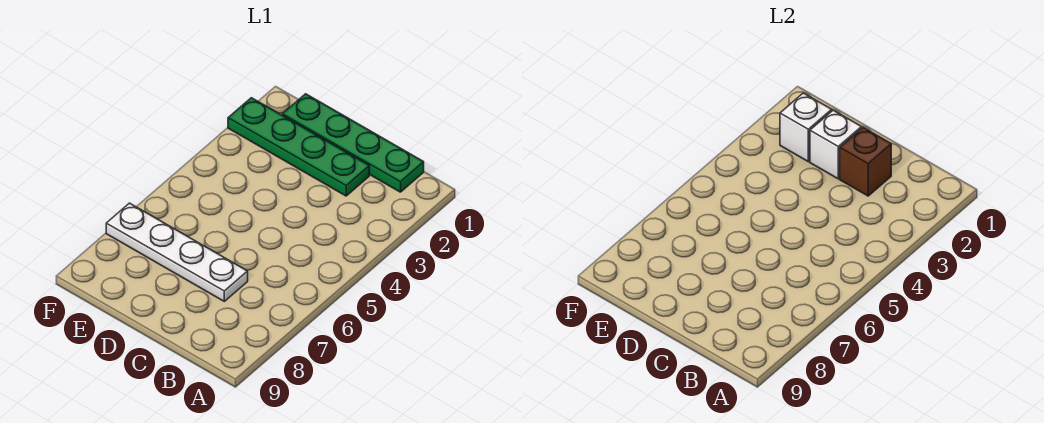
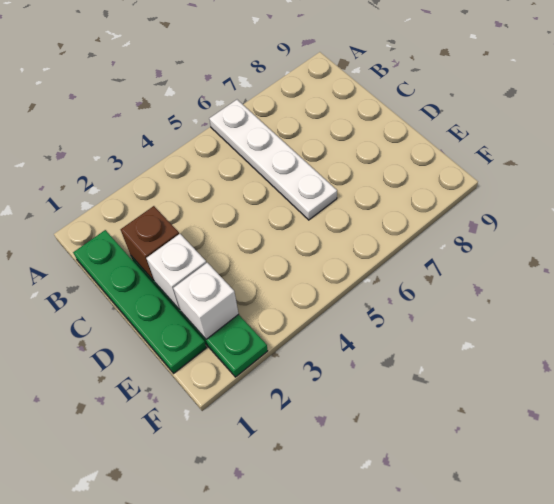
white plate C7:F7 level 1 -> white plate A6:D6 level 1

